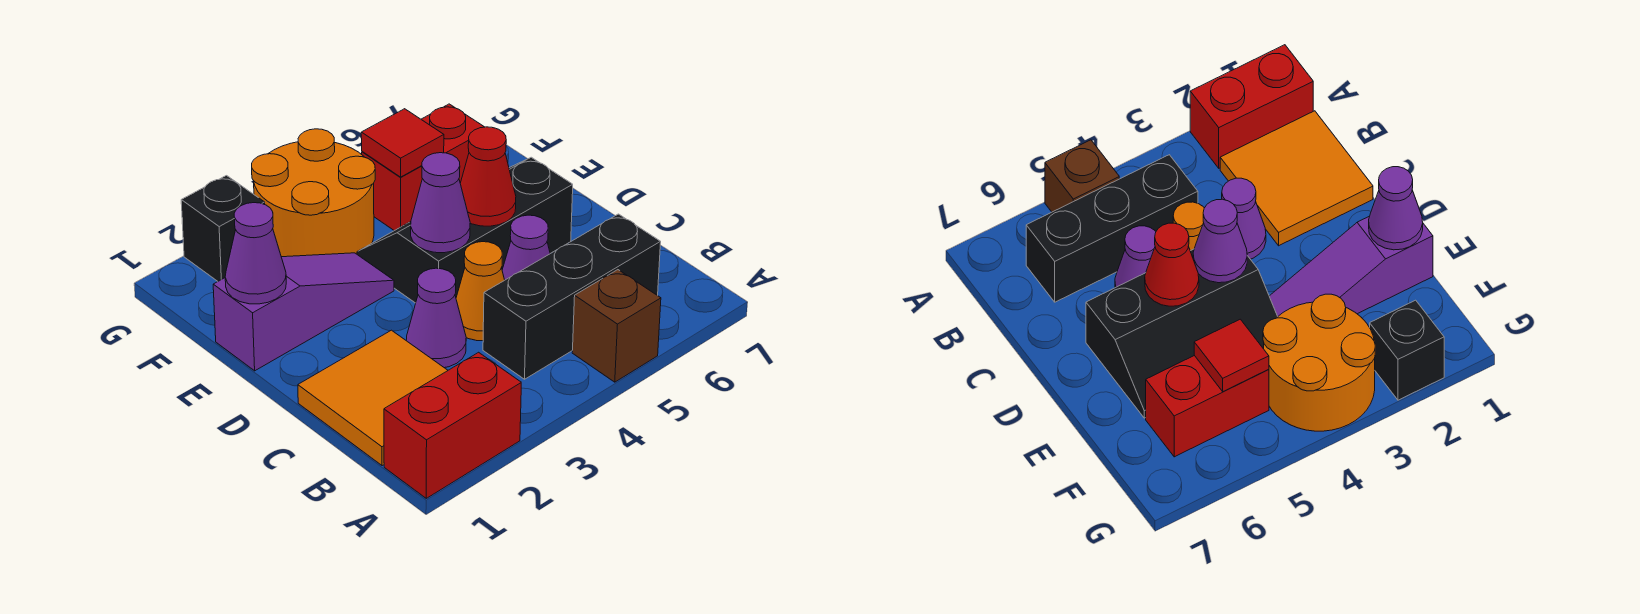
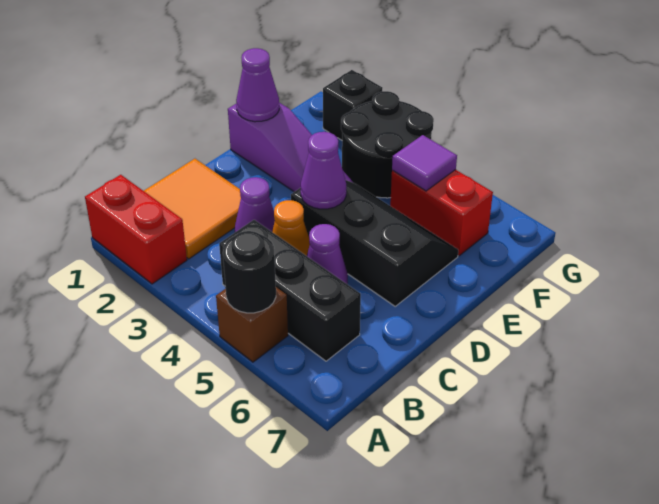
none -> black round brick A5 level 2
red cone D5 level 2 -> none
orange round brick F3:G4 level 1 -> black round brick F3:G4 level 1
red tile F5 level 2 -> purple tile F5 level 2

